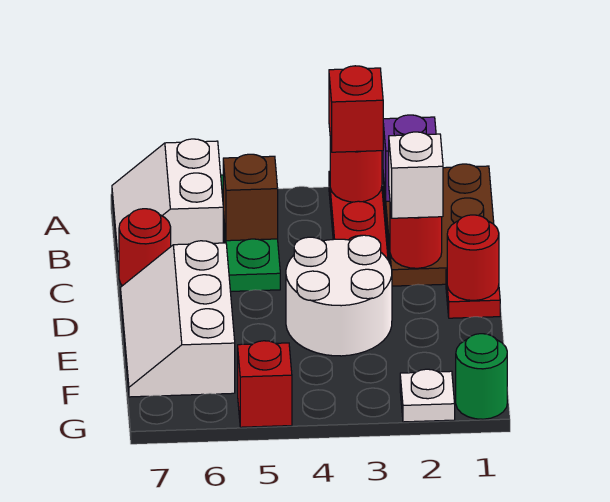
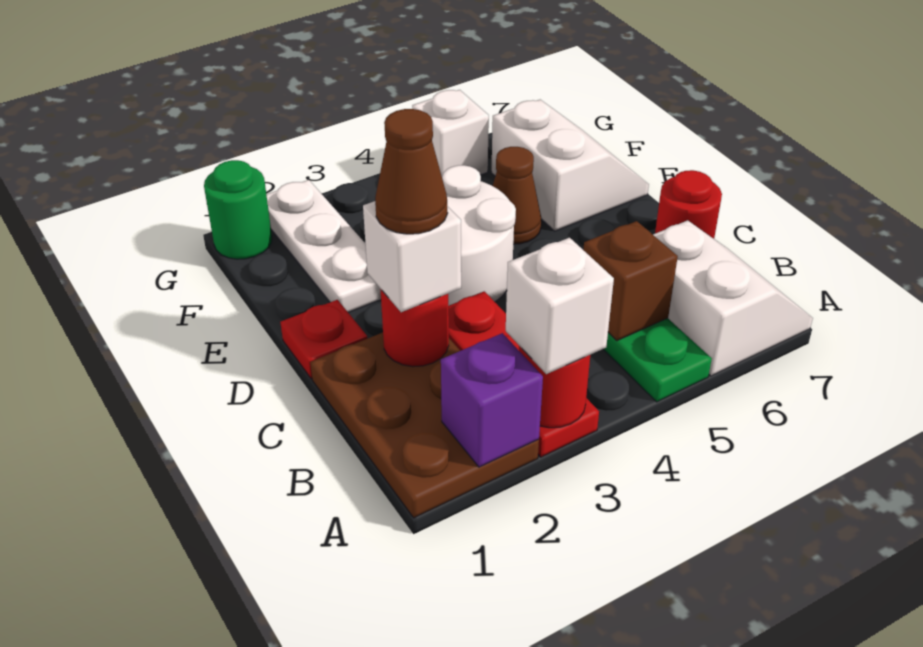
red brick A3 level 3 -> white brick A3 level 3
none -> brown cone C2 level 4
red round brick D1 level 2 -> none
white slope D6:F7 level 1 top 6 -> white slope E6:F7 level 1 top 6
none -> brown cone E5 level 1
white plate G2 level 1 -> white plate E2:G2 level 1
red brick G5 level 1 -> white brick G5 level 1

